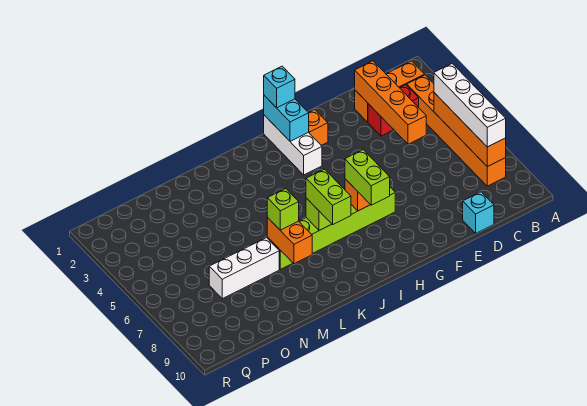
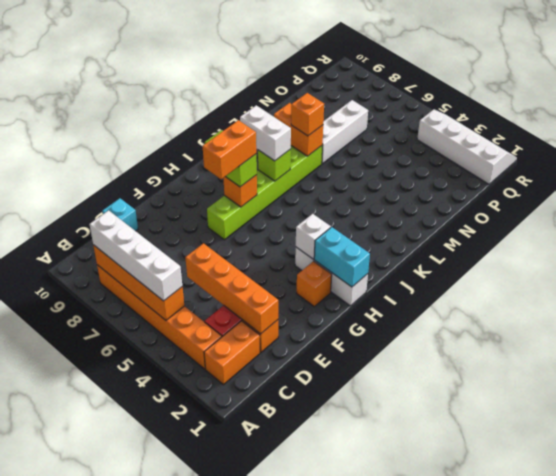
none -> orange brick G7:H7 level 4
cyan brick H1 level 3 -> none
none -> white brick H3 level 2
lime brick J7:J8 level 3 -> white brick J7:J8 level 3
lime brick L7 level 3 -> orange brick L7 level 3
none -> white slope Q1:R4 level 1 top Q

